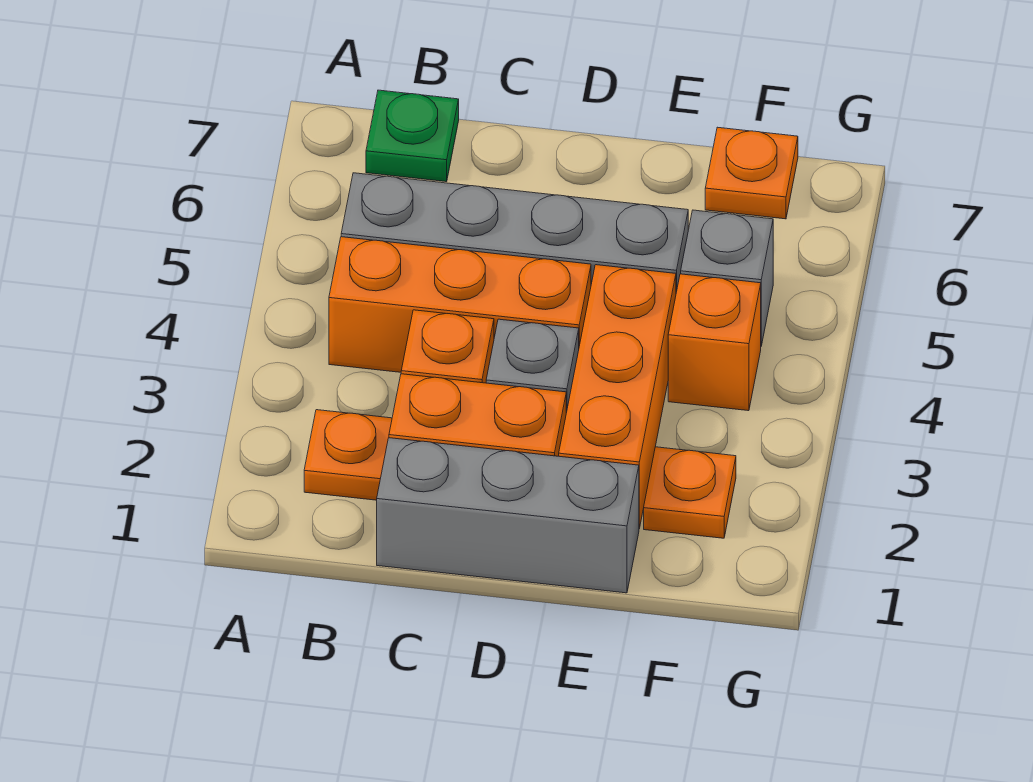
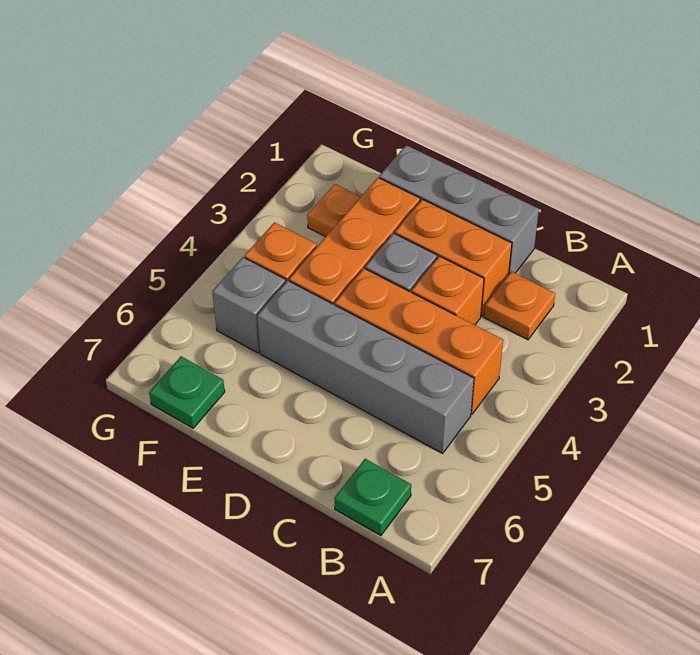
orange plate F7 level 1 -> green plate F7 level 1

